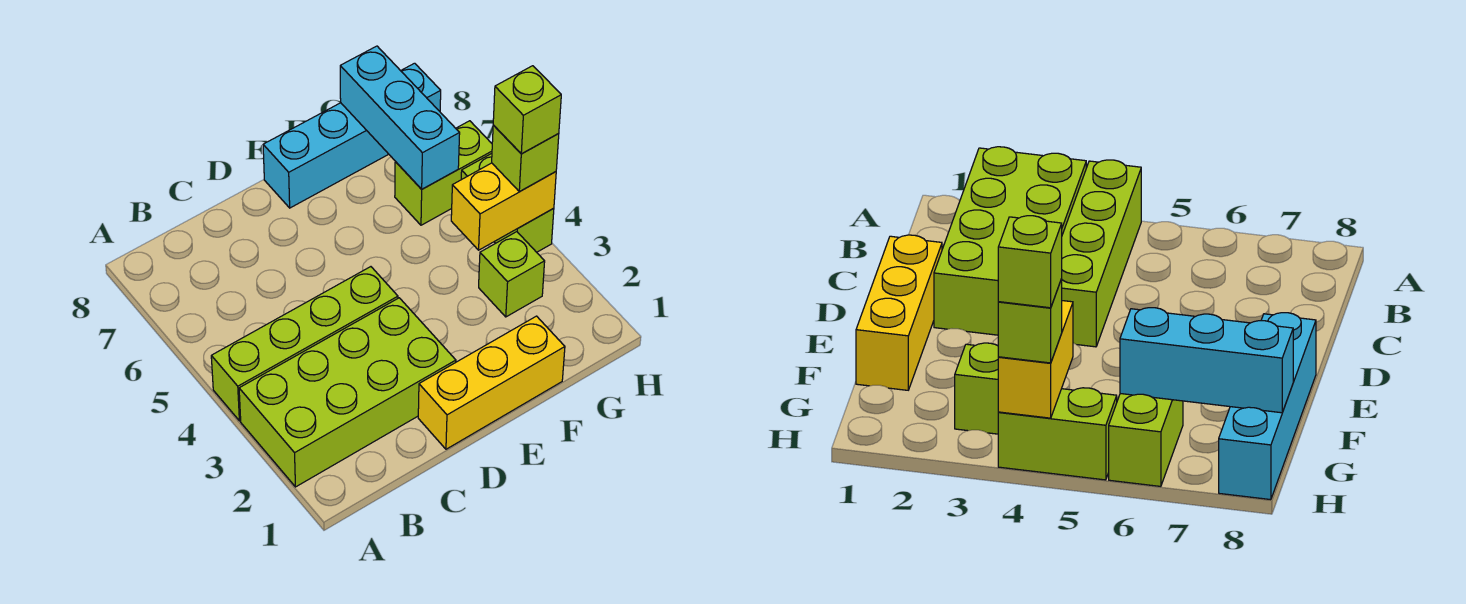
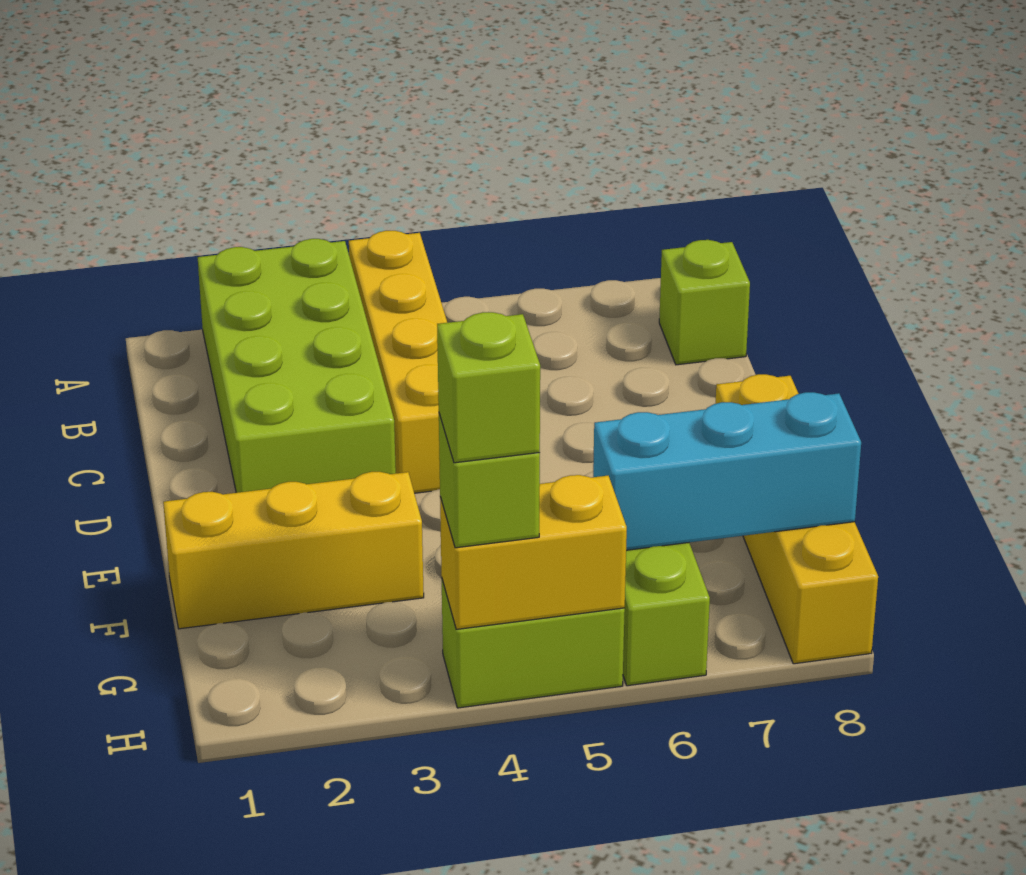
lime brick A4:D4 level 1 -> yellow brick A4:D4 level 1
yellow brick D1:F1 level 1 -> yellow brick F1:F3 level 1
cyan brick E8:H8 level 1 -> yellow brick E8:H8 level 1
lime brick G3 level 1 -> lime brick B8 level 1
yellow brick G4:H4 level 2 -> yellow brick H4:H5 level 2

